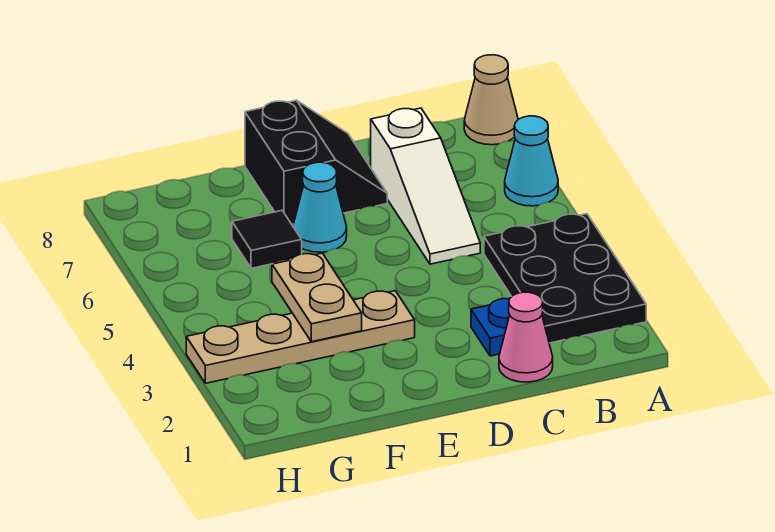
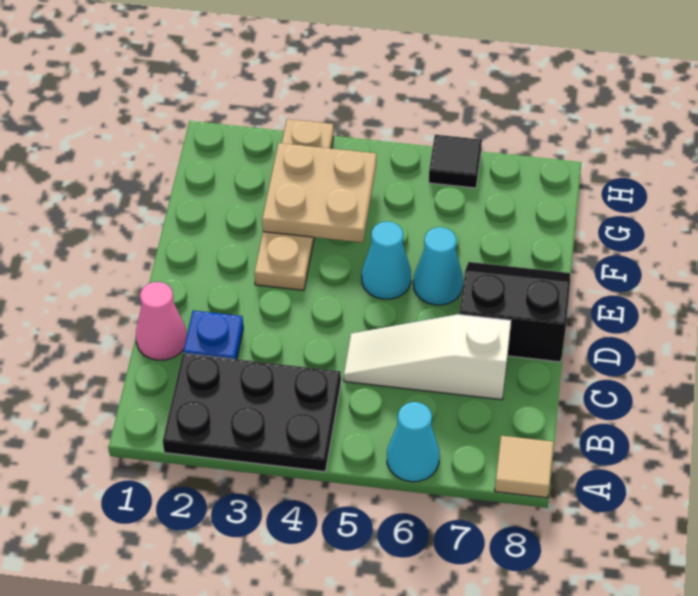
tan cone A8 level 1 -> tan tile A8 level 1
black slope D7:E8 level 1 top E -> black slope D7:E8 level 1 top D
none -> cyan cone E5 level 1
tan plate F3:F4 level 2 -> tan plate F3:G4 level 2
black tile F6 level 1 -> black tile H6 level 1

